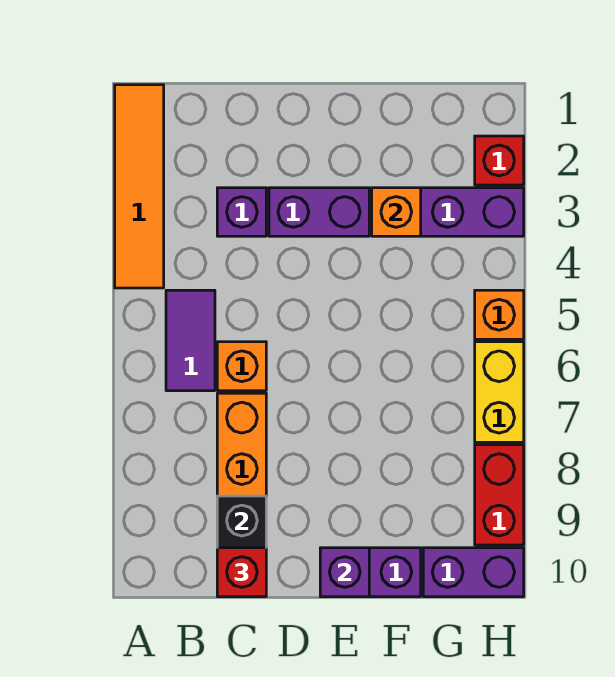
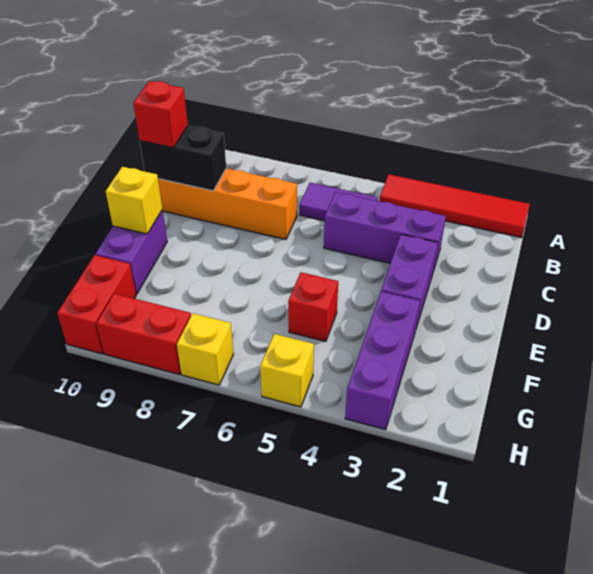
orange tile A1:A4 level 1 -> red tile A1:A4 level 1
purple brick C3 level 1 -> purple brick C3:C5 level 1
orange brick C6 level 1 -> none
purple brick E10 level 2 -> yellow brick E10 level 2
orange brick F3 level 2 -> none
purple brick G10:H10 level 1 -> red brick G10:H10 level 1
red brick H2 level 1 -> red brick F5 level 1
orange brick H5 level 1 -> yellow brick H5 level 1
yellow brick H6:H7 level 1 -> yellow brick H7 level 1

